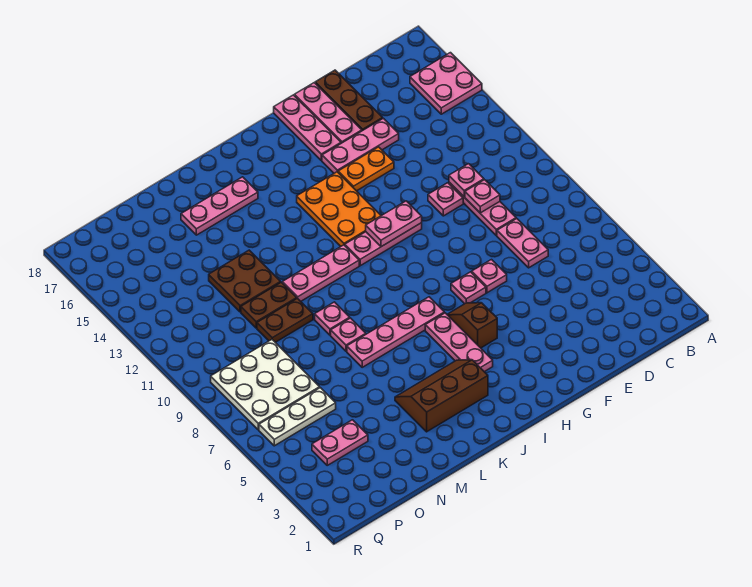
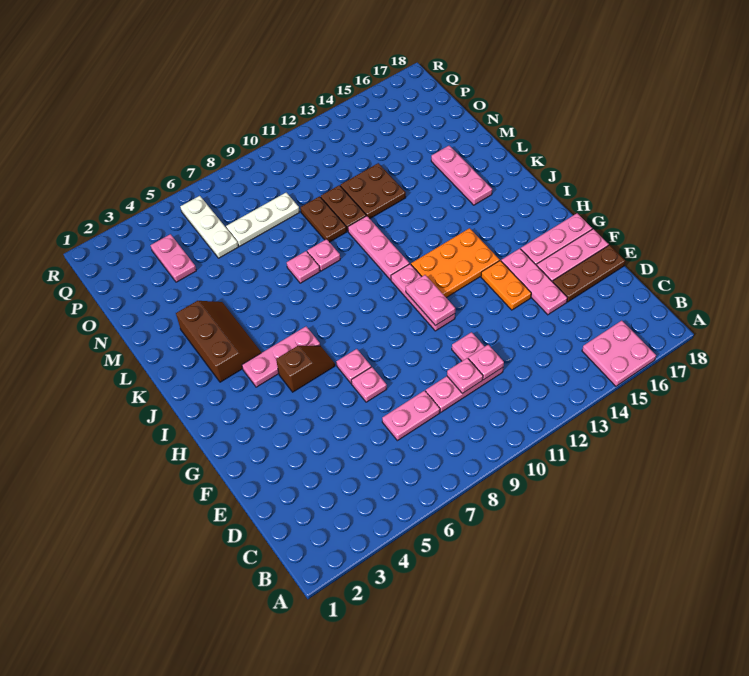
pink plate I7:L7 level 1 -> none
white plate O7:Q9 level 1 -> white plate O7:O9 level 1

